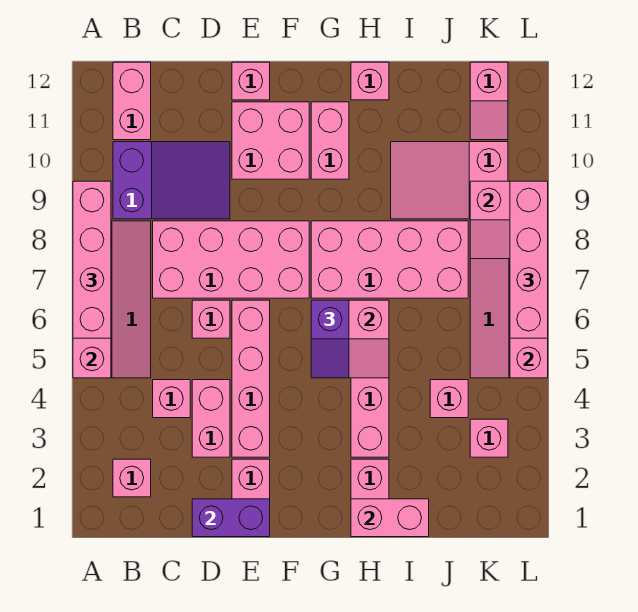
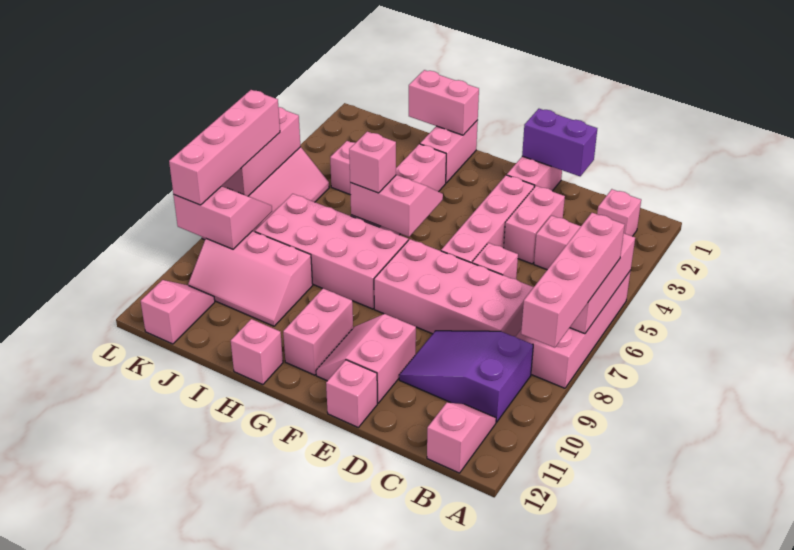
pink brick B11:B12 level 1 -> pink slope B11:B12 level 1 top 12
pink brick E10:F11 level 1 -> pink slope E10:F11 level 1 top E
purple slope G5:G6 level 3 top 6 -> none
pink slope I9:K10 level 1 top K -> pink slope I9:K10 level 1 top 9
pink brick K3 level 1 -> pink brick H6 level 3

